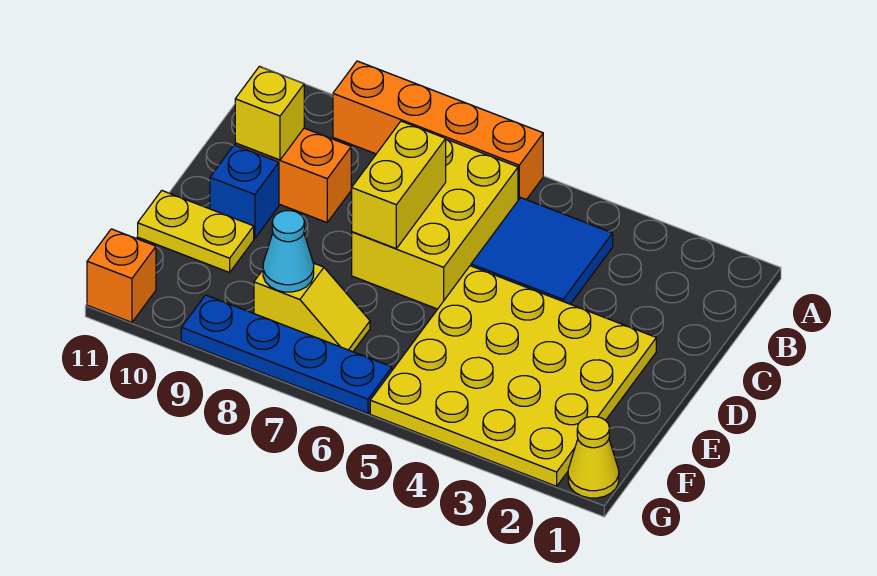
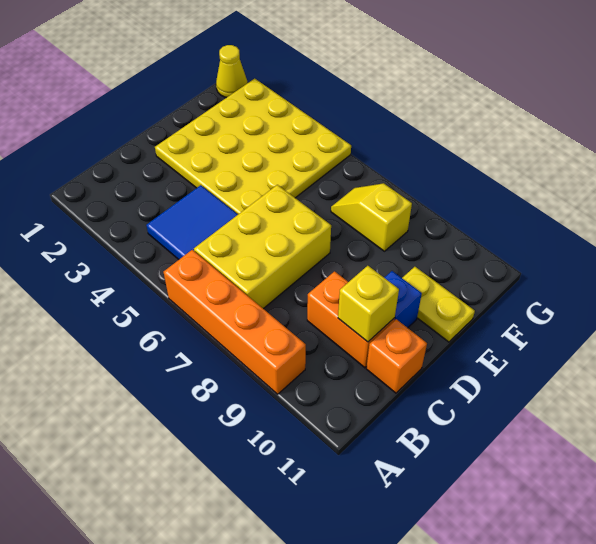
yellow brick C7:D7 level 2 -> none
cyan cone F8 level 2 -> none
blue plate G6:G9 level 1 -> none
orange brick G11 level 1 -> orange brick C11 level 1

